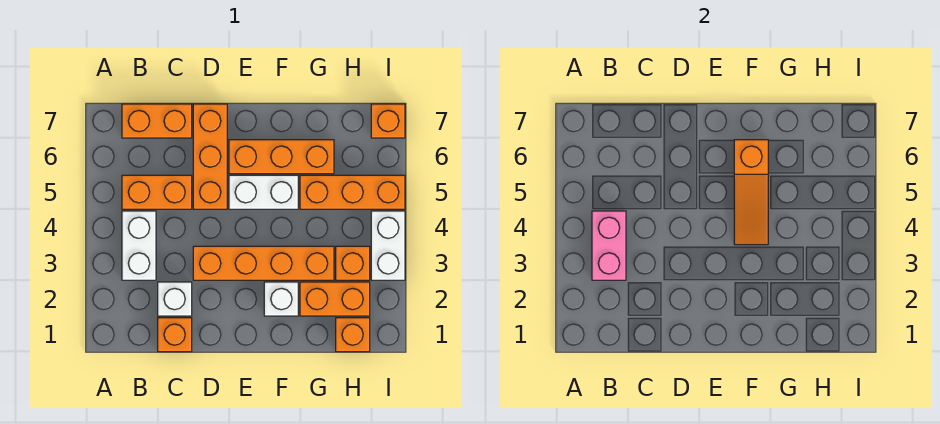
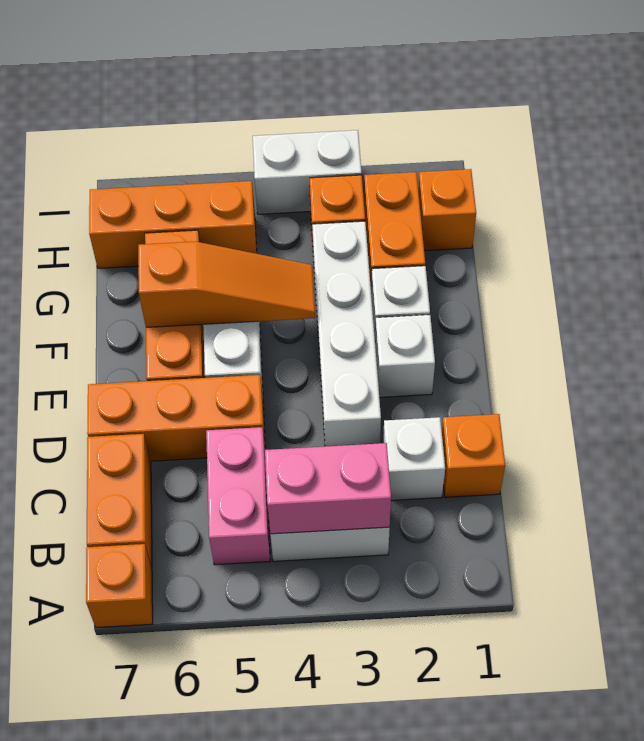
orange brick B5:C5 level 1 -> pink brick B5:C5 level 1
orange brick D3:G3 level 1 -> white brick D3:G3 level 1
none -> white brick E2 level 1
orange brick G5:I5 level 1 -> orange brick H5:H7 level 1
orange brick I7 level 1 -> orange brick A7 level 1

